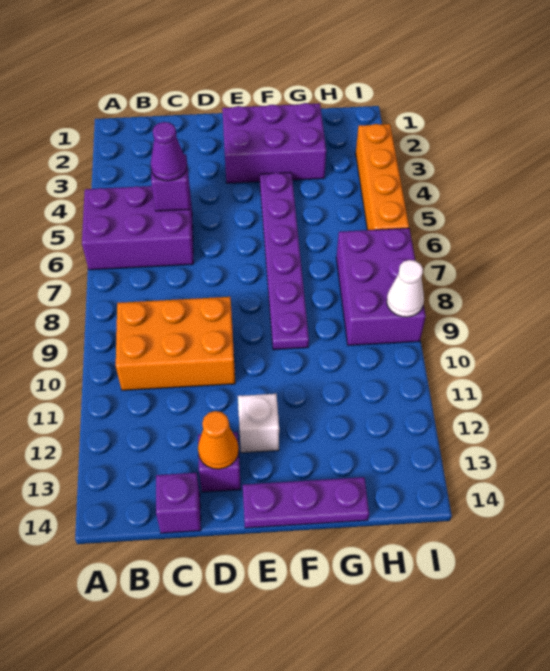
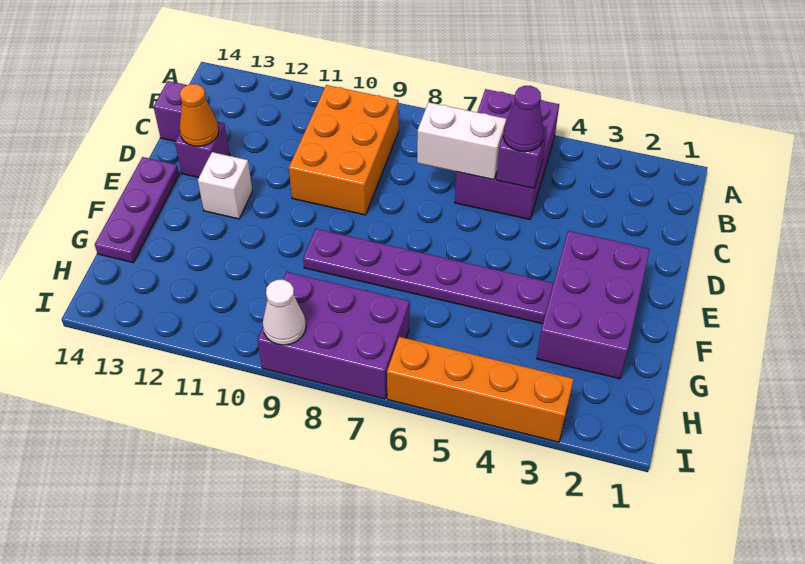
none -> white brick C6:C7 level 2

